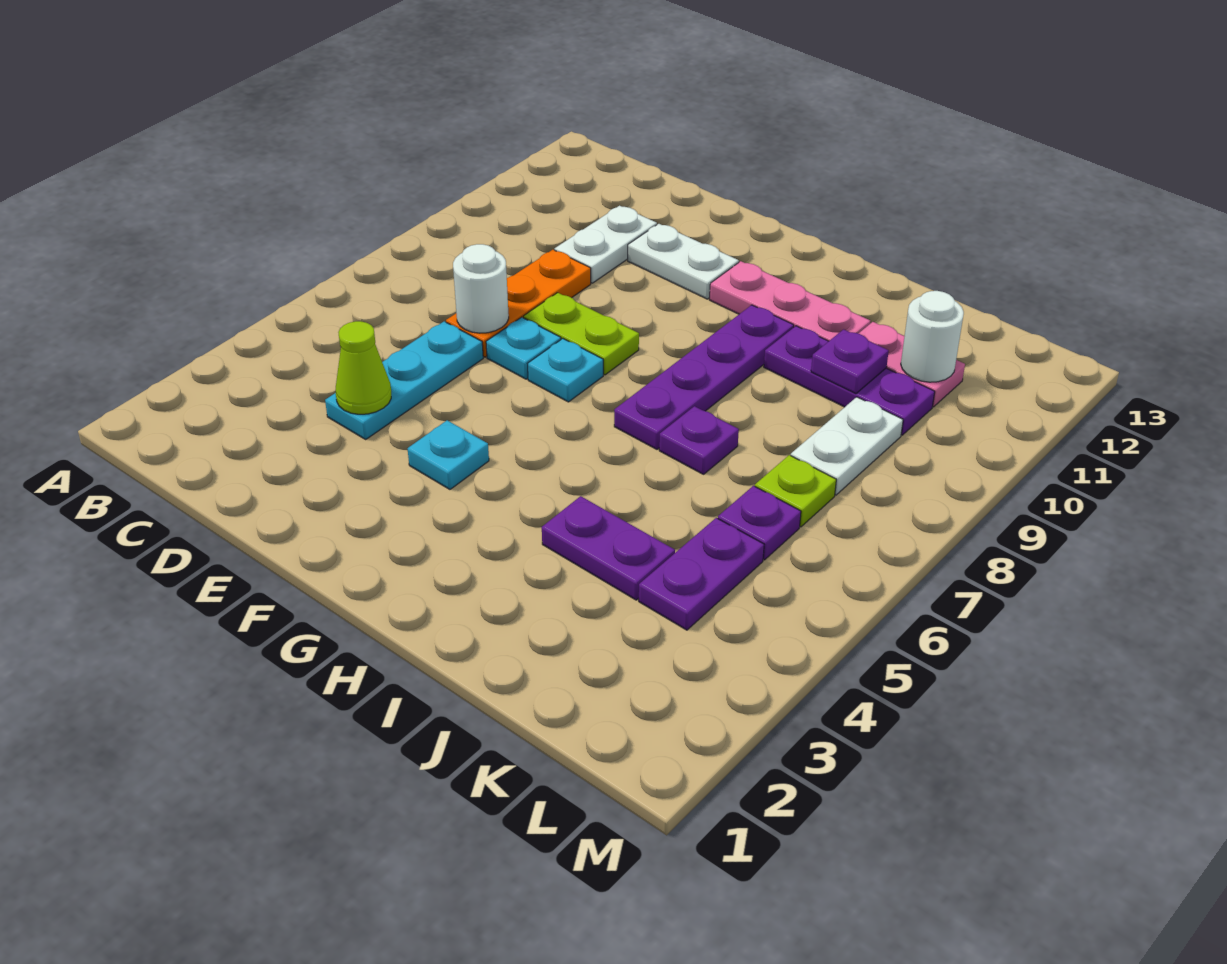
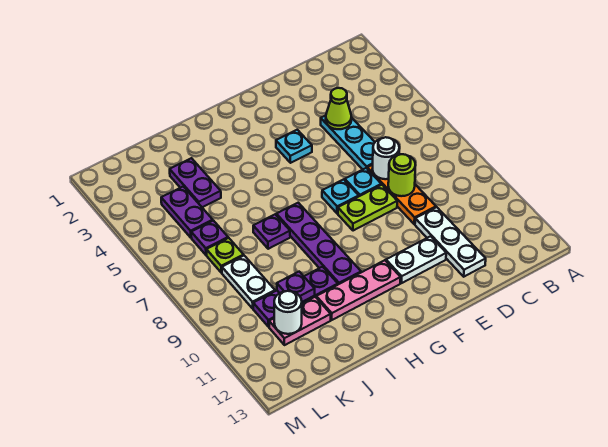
none -> lime round brick D8 level 2
white plate D10:D11 level 1 -> white plate D10:D12 level 1
purple plate I4:J4 level 1 -> purple plate J3:J4 level 1

